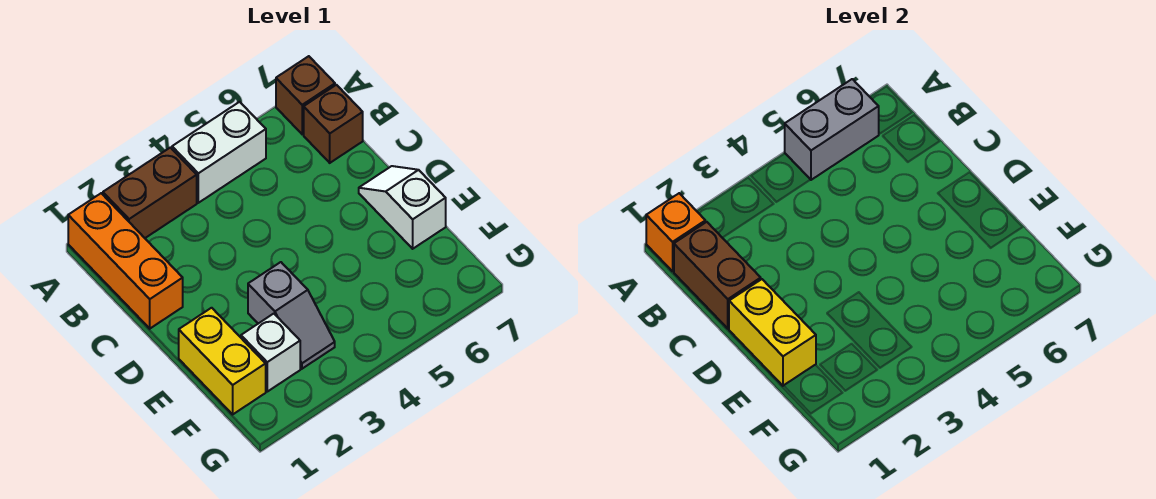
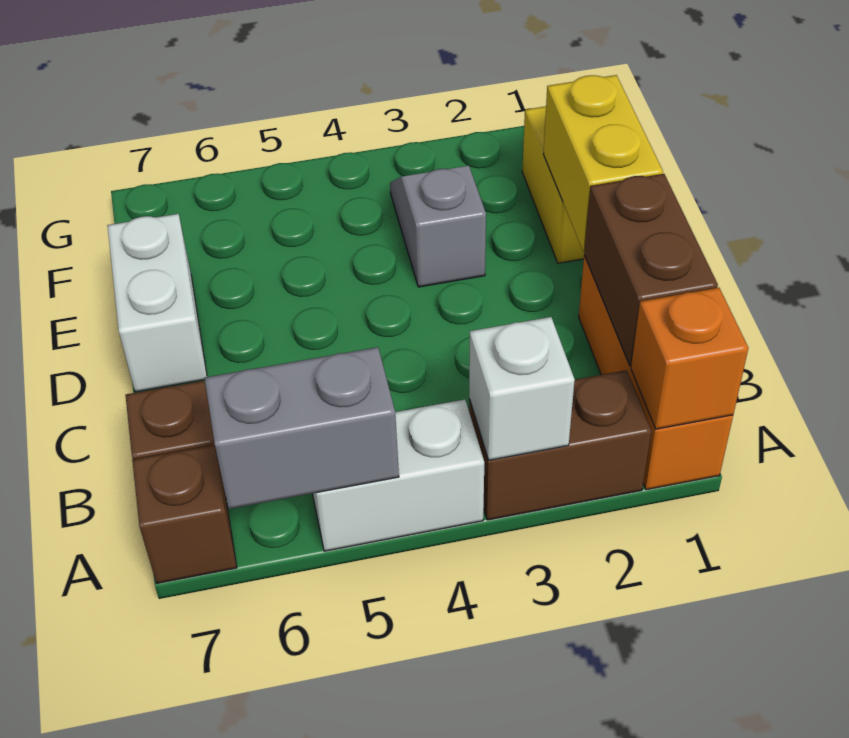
white slope D7:E7 level 1 top E -> white brick D7:E7 level 1
white brick F2 level 1 -> white brick A3 level 2

